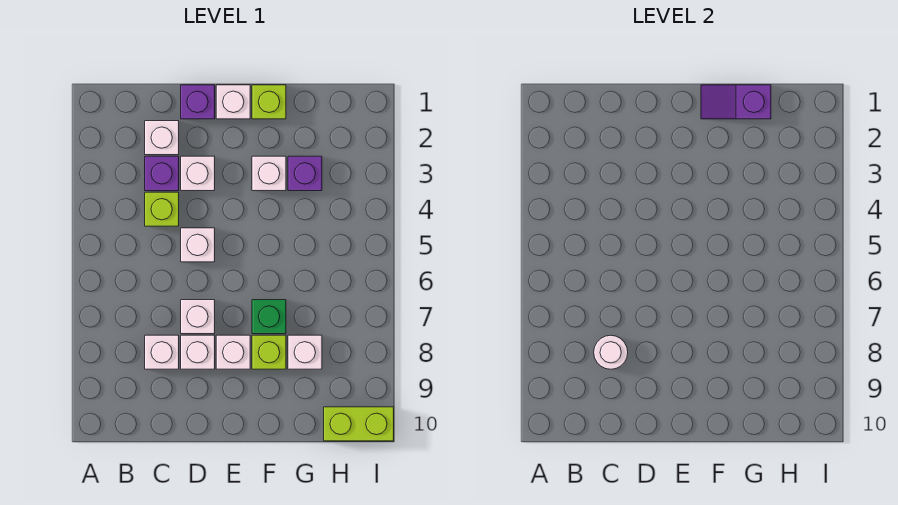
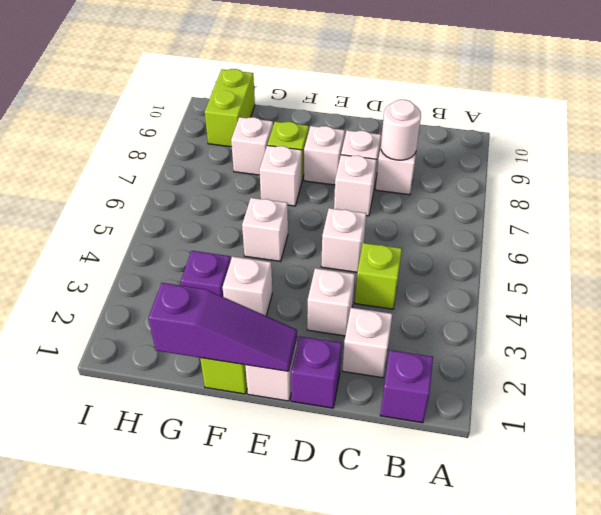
purple brick C3 level 1 -> purple brick B1 level 1
purple slope F1:G1 level 2 top G -> purple slope E1:G1 level 2 top G
none -> white brick F5 level 1
green brick F7 level 1 -> white brick F7 level 1
lime brick H10:I10 level 1 -> lime brick H9:H10 level 1

